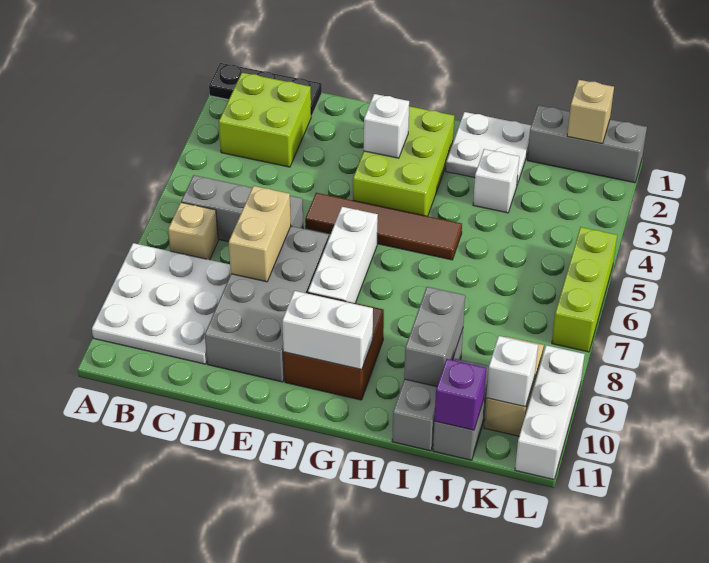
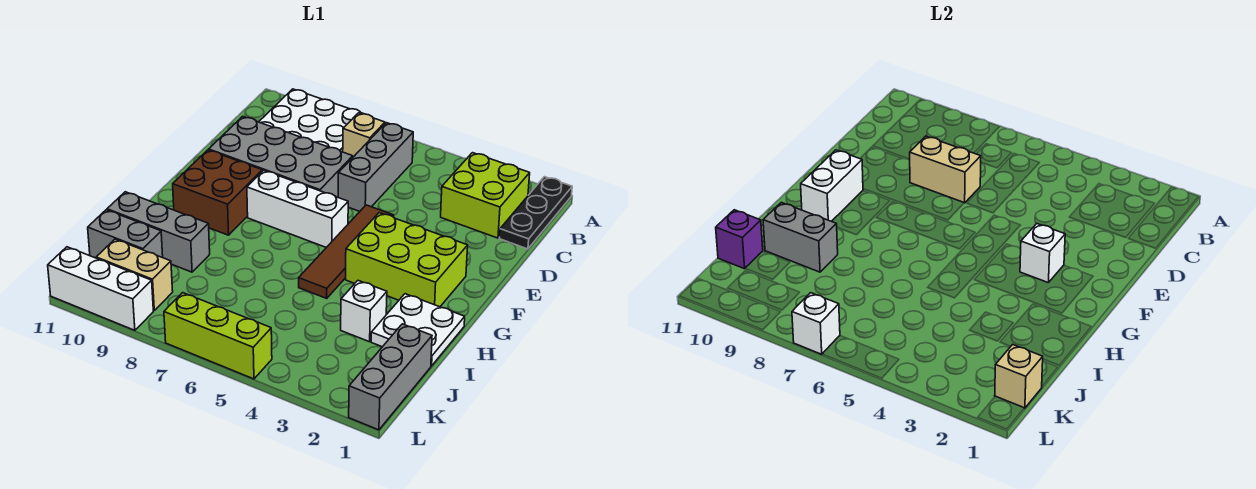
white brick K10 level 2 -> white brick L7 level 2

